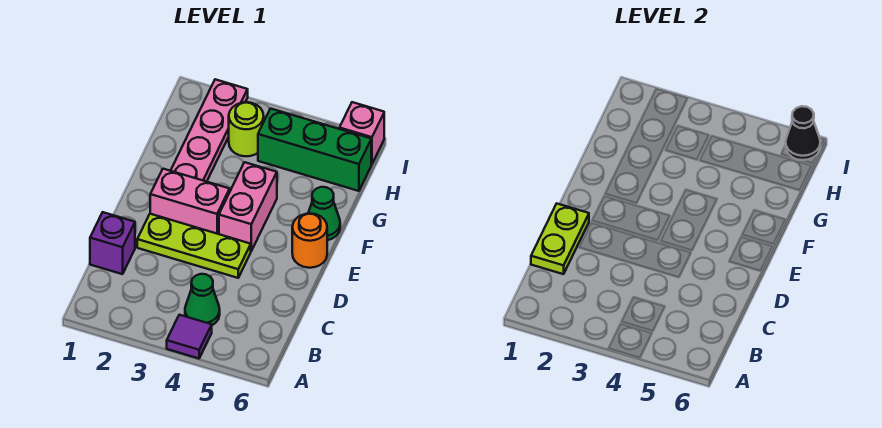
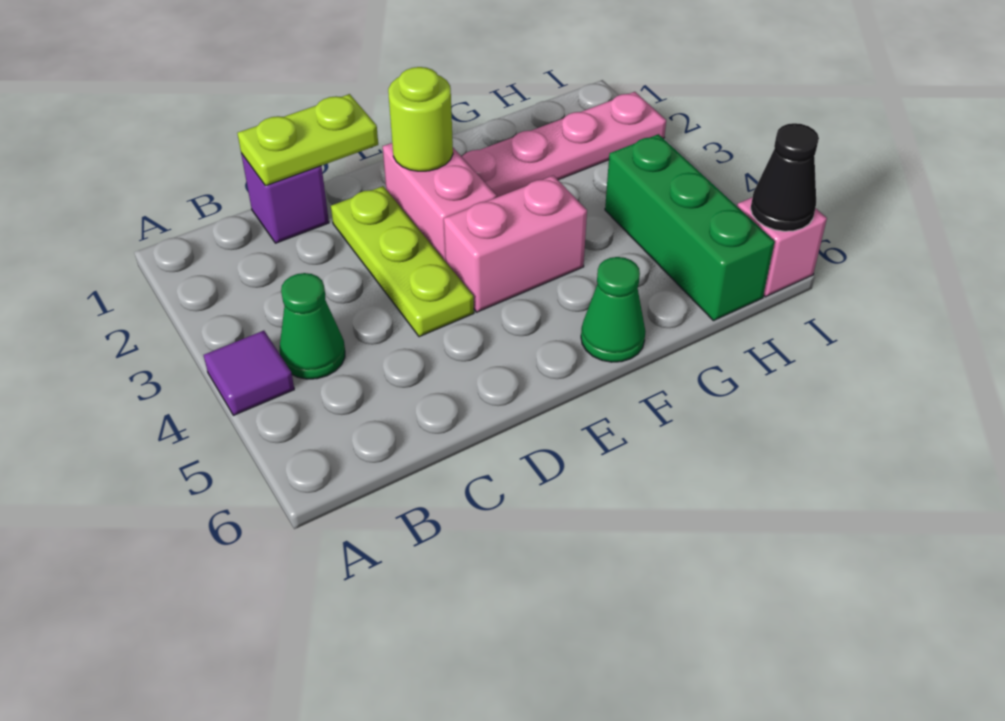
orange round brick E6 level 1 -> none
lime round brick H3 level 1 -> lime round brick E2 level 2

